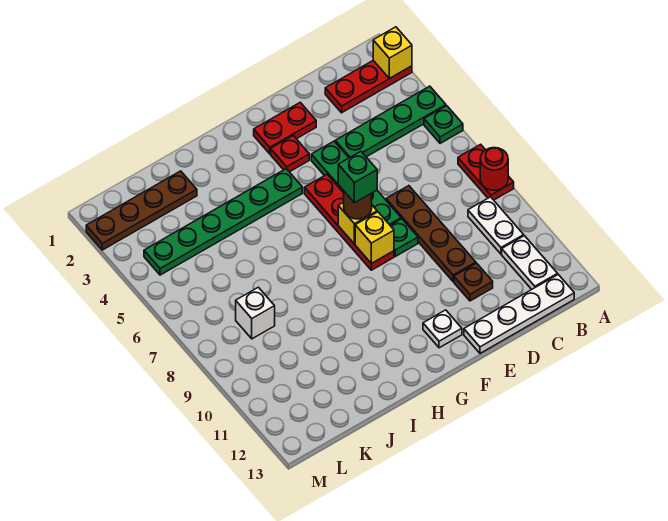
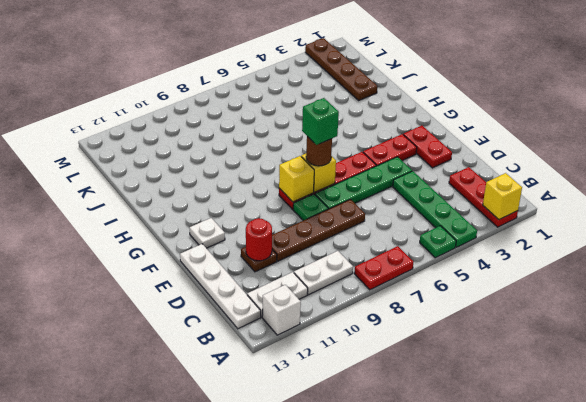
red round brick A8 level 2 -> red round brick D11 level 2
red plate F3 level 1 -> red plate F3:F4 level 1
green plate G4:L4 level 1 -> none
white brick K8 level 1 -> white brick A12 level 1

